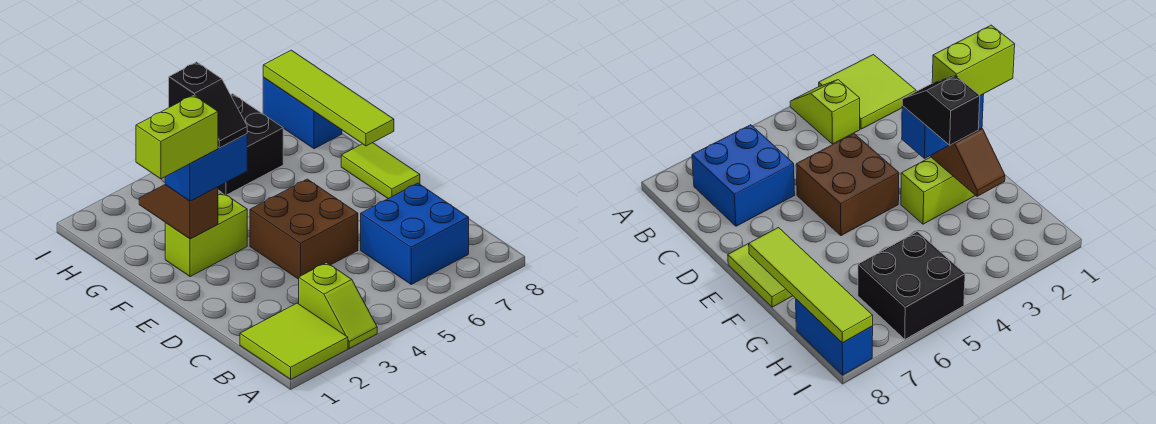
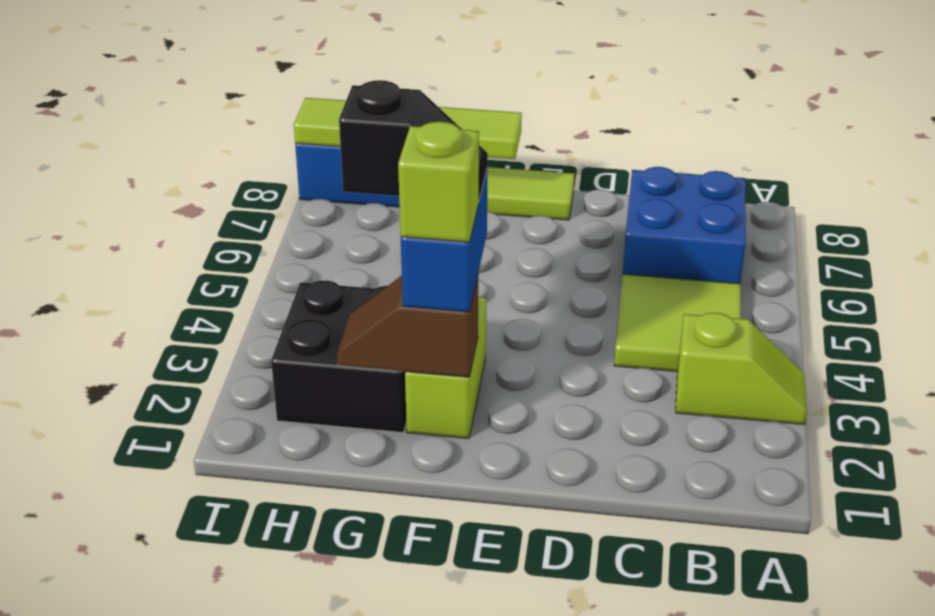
lime tile A1:B2 level 1 -> lime tile B4:C5 level 1
brown brick D4:E5 level 1 -> none
lime brick F1:F2 level 4 -> lime brick F2 level 4
black brick H5:I6 level 1 -> black brick G2:H3 level 1

